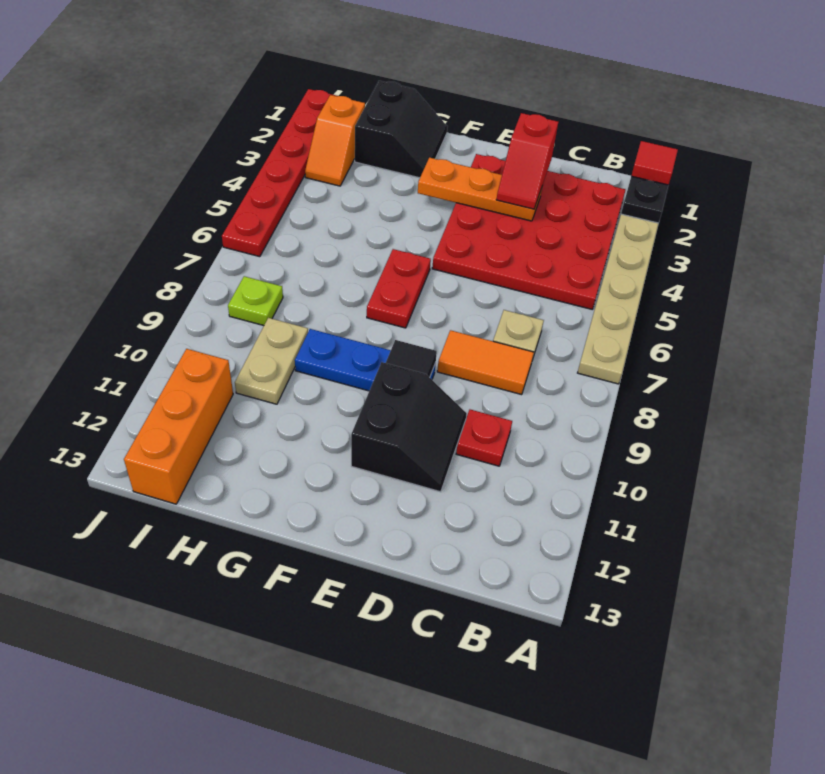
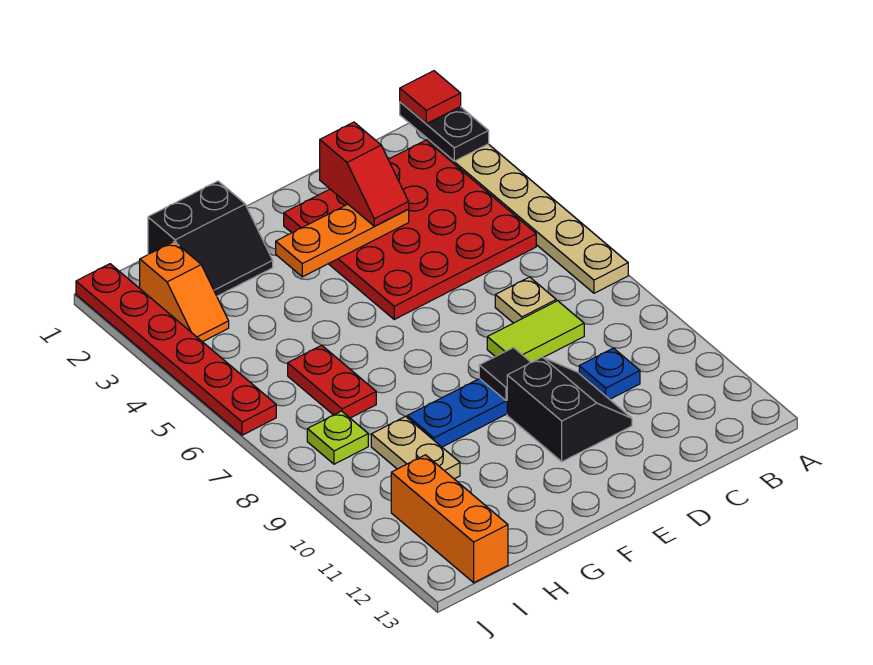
orange tile C8:D8 level 1 -> lime tile C8:D8 level 1
red plate C10 level 1 -> blue plate C10 level 1
red plate F6:F7 level 1 -> red plate H6:H7 level 1
black slope G1:H2 level 1 top H -> black slope G1:H2 level 1 top 1

